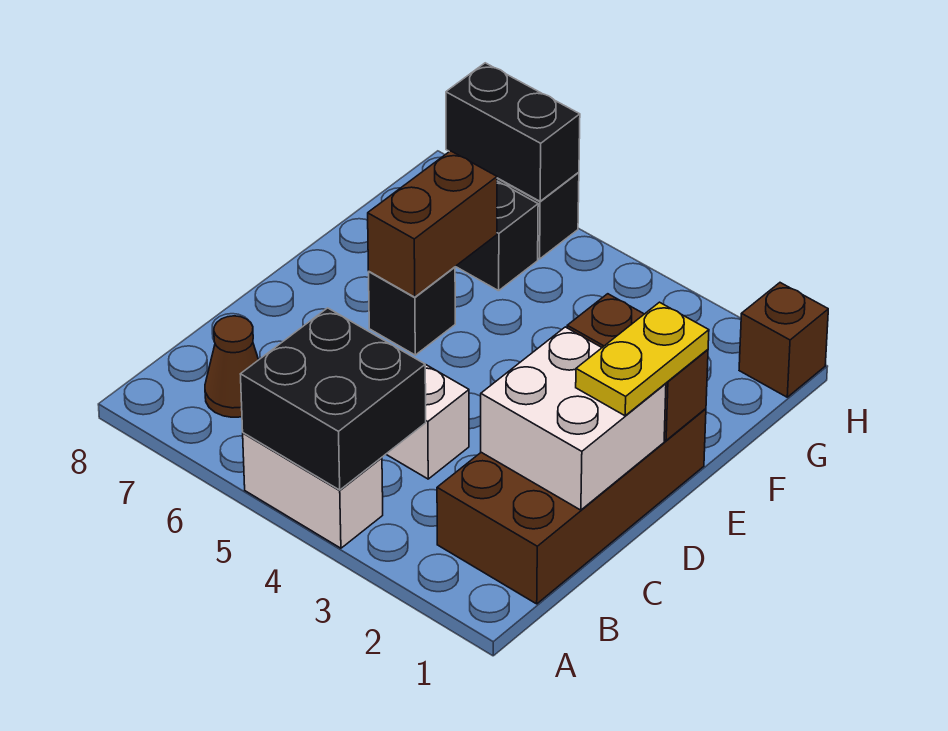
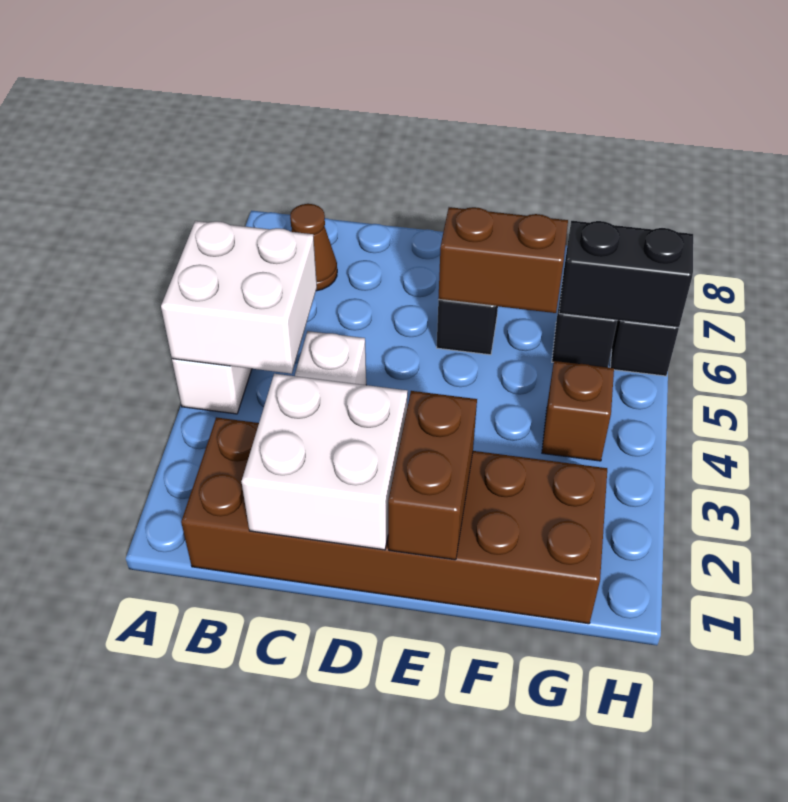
black brick A4:B5 level 2 -> white brick A4:B5 level 2
brown brick B1:E2 level 1 -> brown brick B1:G2 level 1
yellow plate D1:E1 level 3 -> none
brown brick H1 level 1 -> brown brick G4 level 1
black brick H6:H7 level 2 -> black brick G6:H6 level 2

